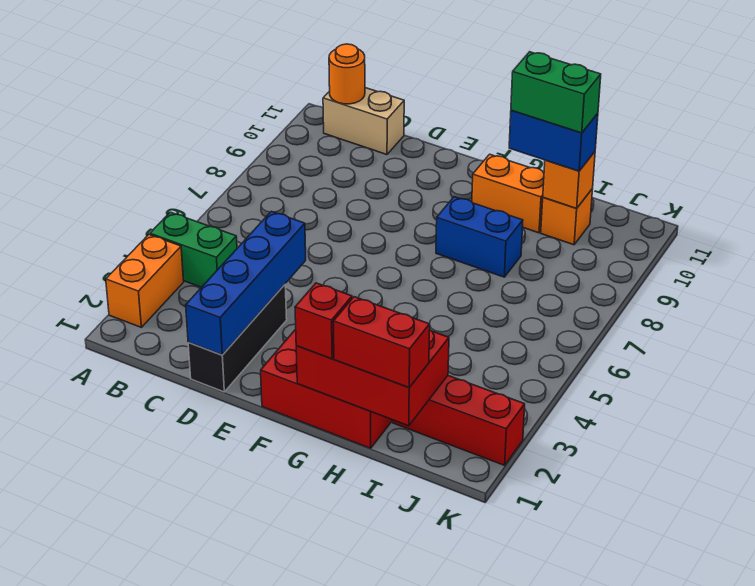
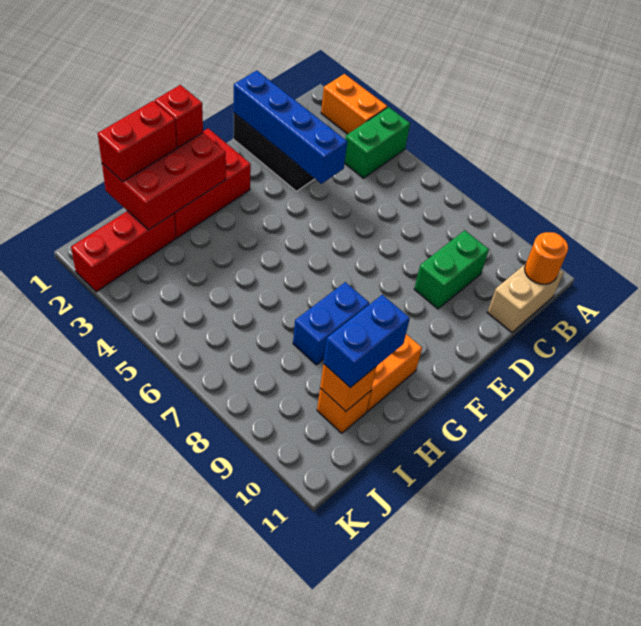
green brick H10:I10 level 4 -> green brick C9:D9 level 1

